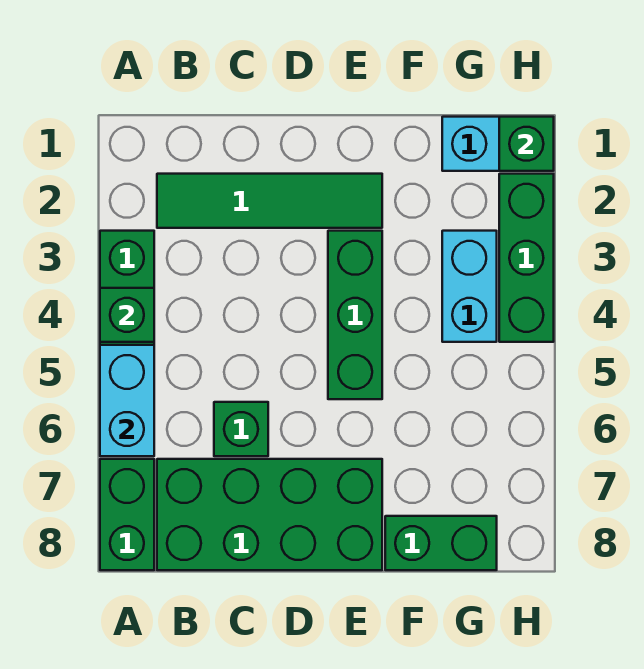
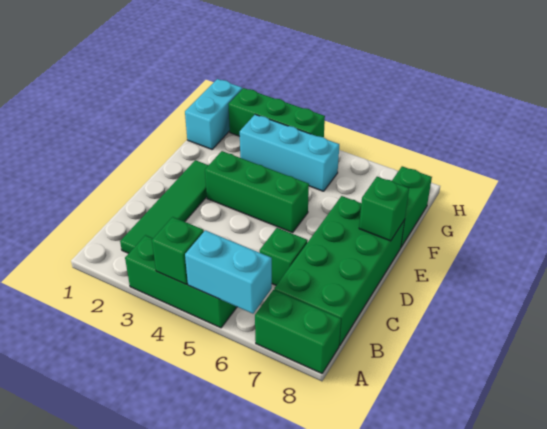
cyan brick G3:G4 level 1 -> cyan brick G3:G5 level 1
green brick H1 level 2 -> green brick E8 level 2

